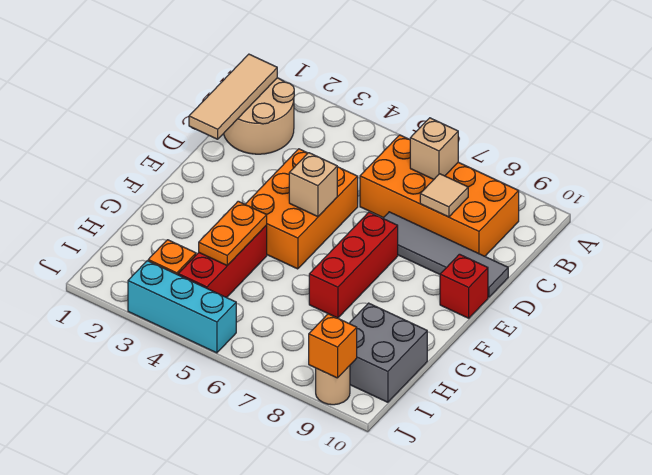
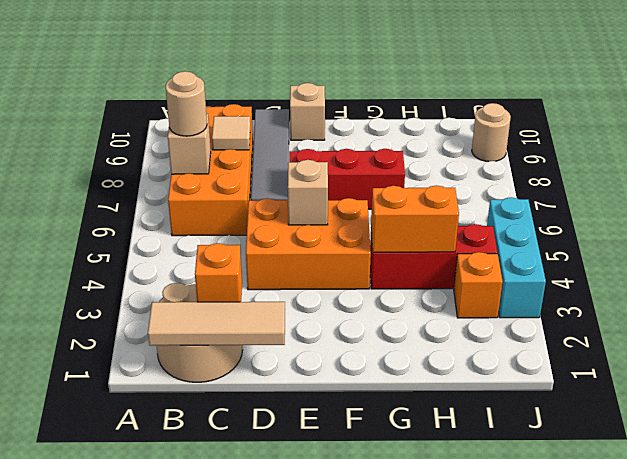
none -> tan round brick B7 level 3
red brick E10 level 1 -> tan brick E10 level 1
orange plate G4:H4 level 2 -> orange brick G4:H4 level 2
grey brick H9:I10 level 1 -> none
orange brick J9 level 2 -> orange brick C2 level 2

